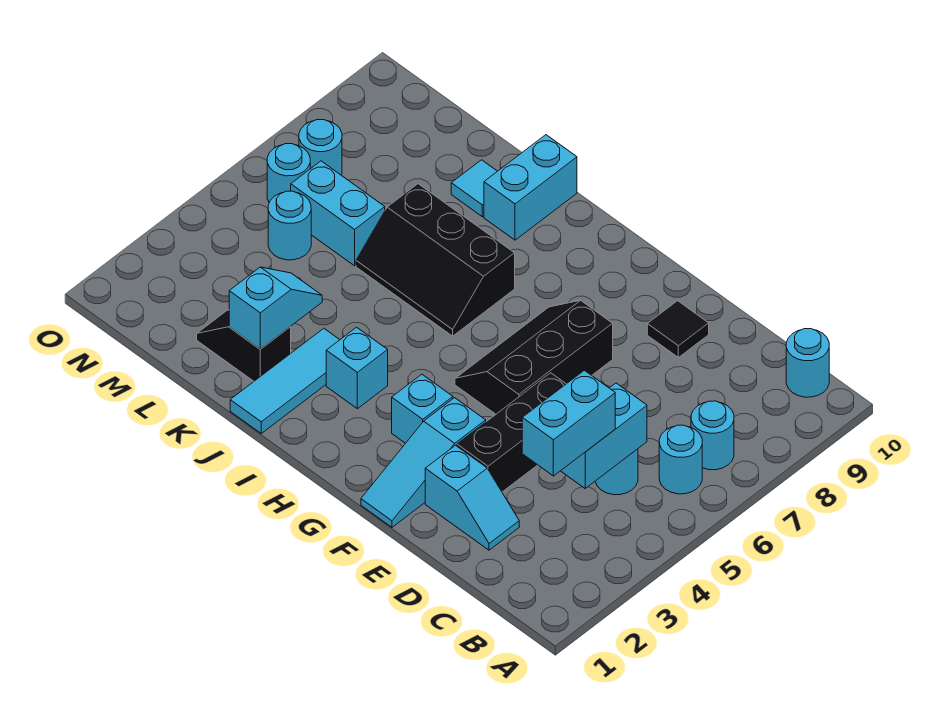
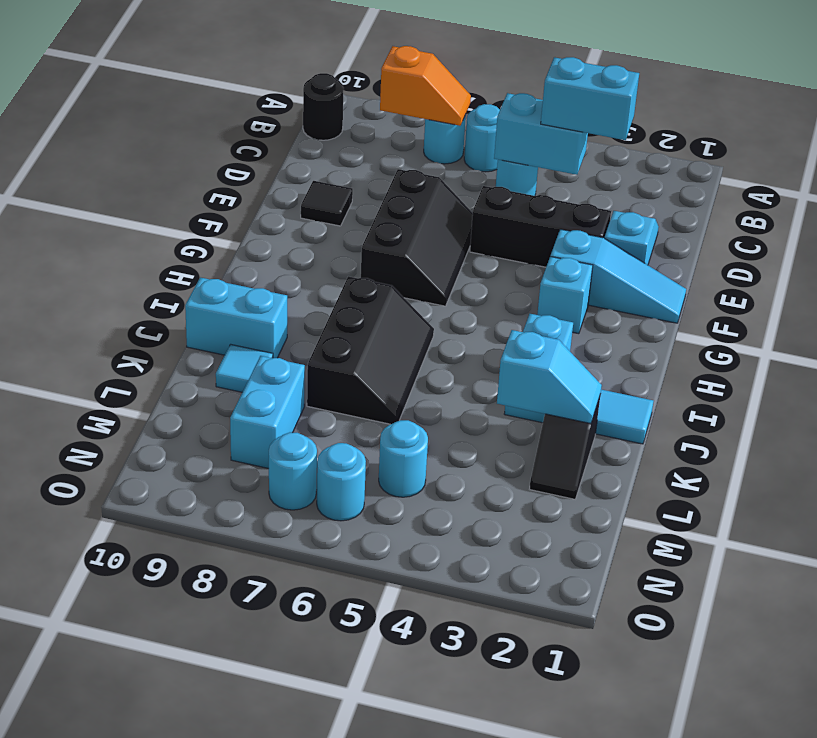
none -> orange slope B7:B8 level 2 top 8
cyan round brick B10 level 1 -> black round brick B10 level 1
black slope F5:G7 level 1 top F -> black slope E6:G7 level 1 top 7
cyan slope K2:K3 level 2 top 2 -> cyan slope K2:K3 level 2 top 3
cyan brick L6:M6 level 1 -> cyan brick L8:M8 level 1

